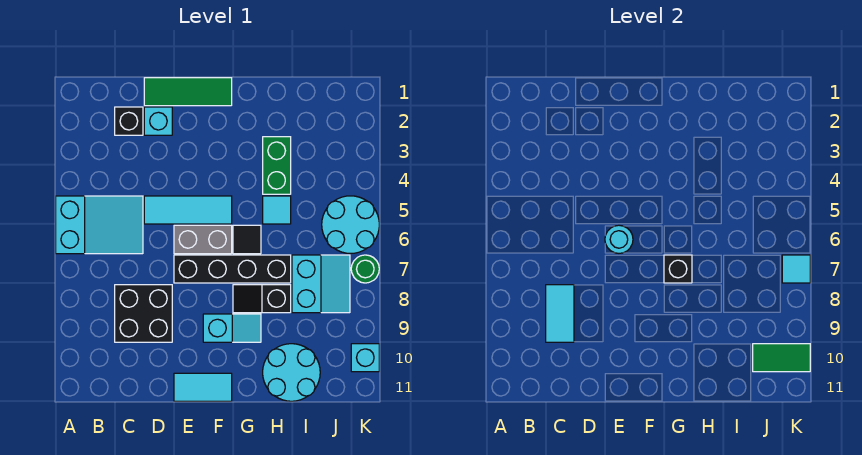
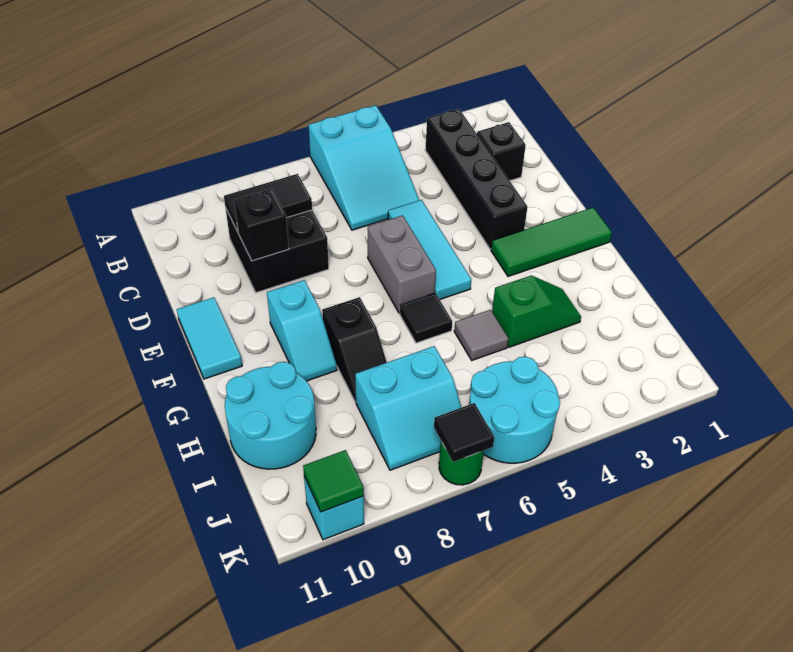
cyan tile C8:C9 level 2 -> black tile C8:C9 level 2
green tile D1:F1 level 1 -> green tile F1:F3 level 1
cyan brick D2 level 1 -> none
cyan round brick E6 level 2 -> none
black brick E7:H7 level 1 -> black brick B3:E3 level 1
black brick G7 level 2 -> black brick D9 level 2
black slope G8:H8 level 1 top H -> black slope G8:H8 level 1 top G
green brick H3:H4 level 1 -> green slope H3:H4 level 1 top 4
cyan tile H5 level 1 -> grey tile H5 level 1
green tile J10:K10 level 2 -> green tile K10 level 2
cyan tile K7 level 2 -> black tile K7 level 2

